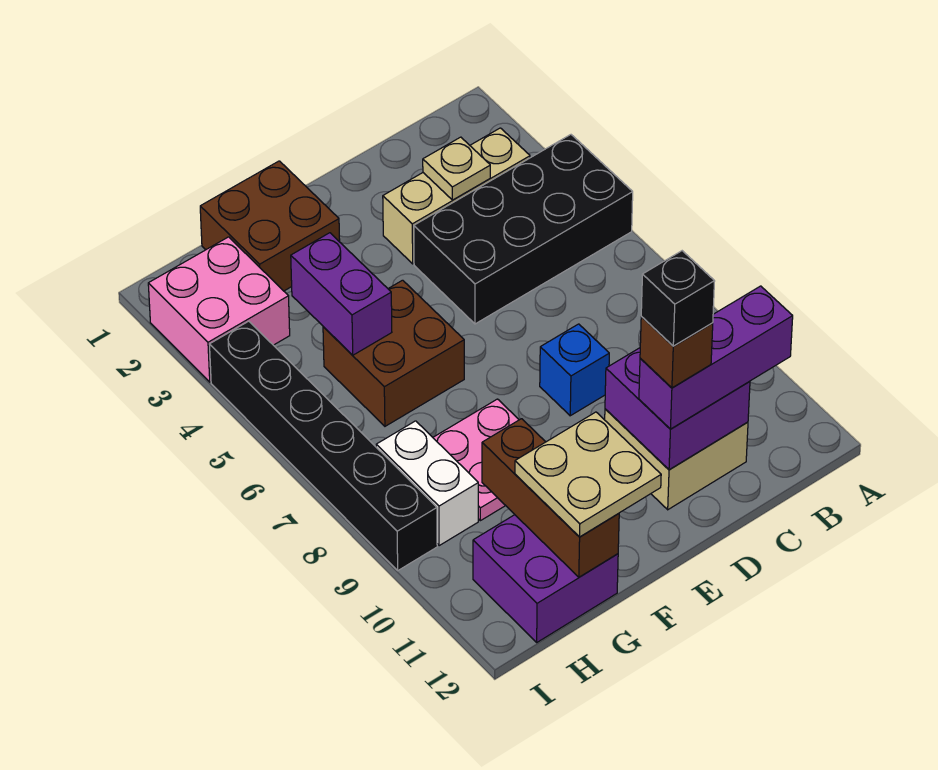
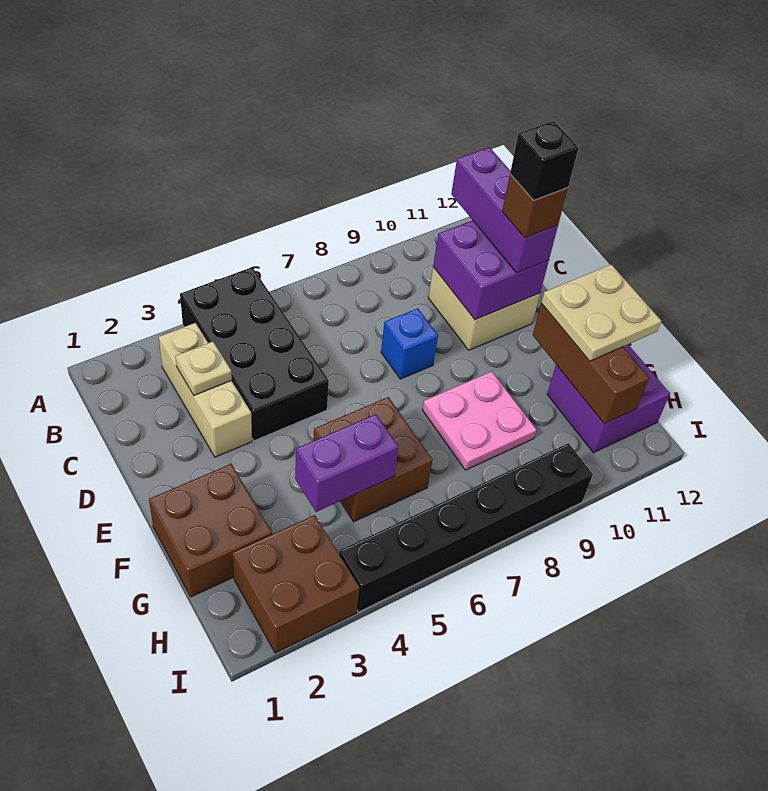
brown brick G10:G12 level 2 -> brown brick F11:H11 level 2
pink brick H2:I3 level 1 -> brown brick H2:I3 level 1
white brick H8:H9 level 1 -> none

